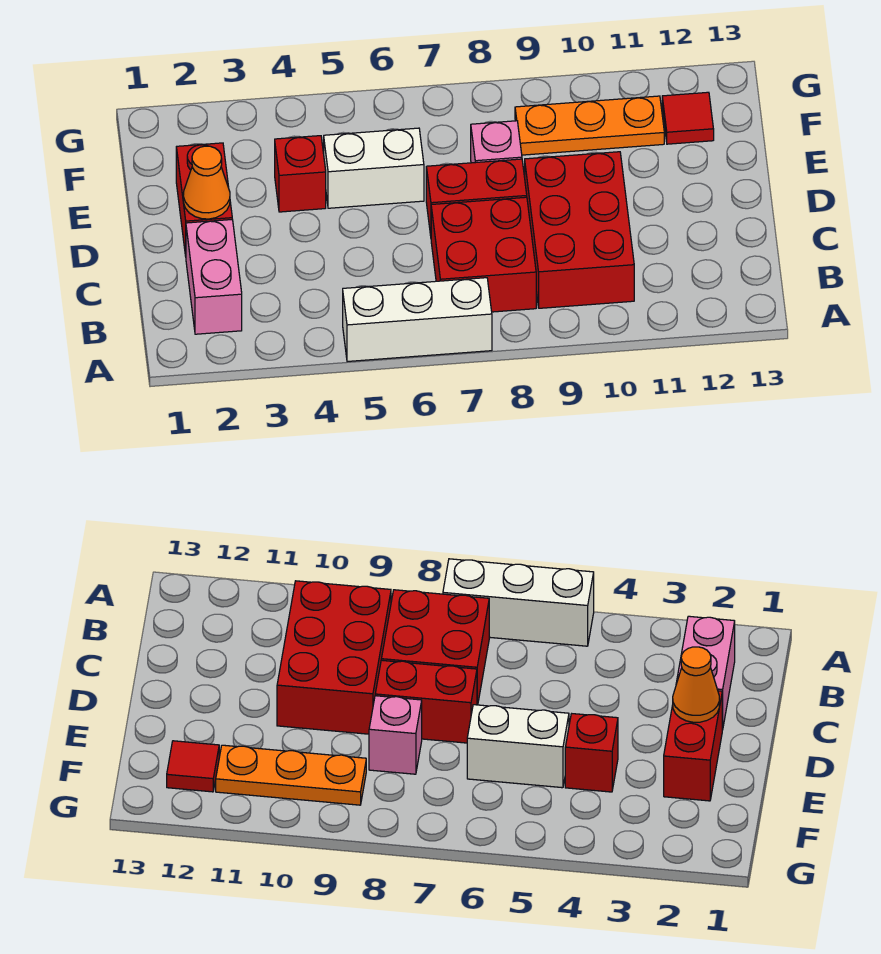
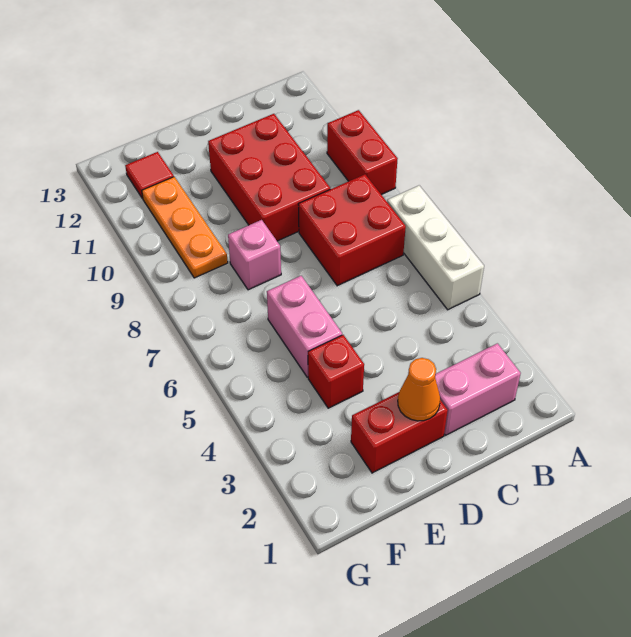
red brick B9:D10 level 1 -> red brick C9:D11 level 1
red brick D7:D8 level 1 -> red brick A9:A10 level 1
white brick E5:E6 level 1 -> pink brick E5:E6 level 1

